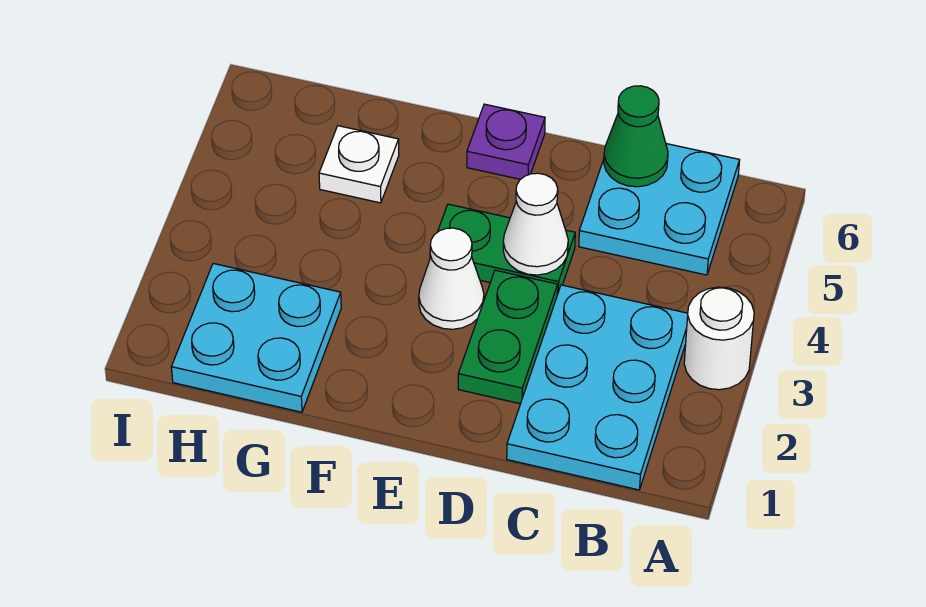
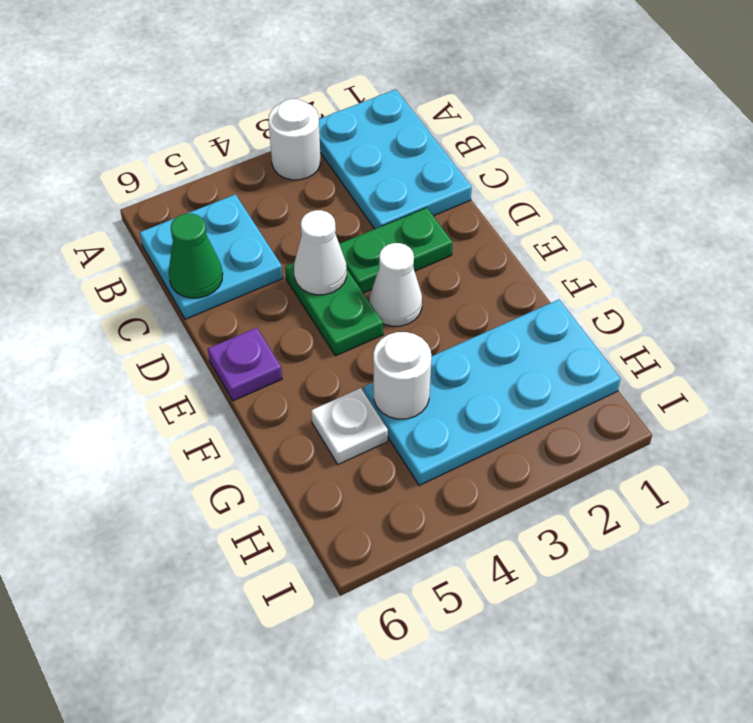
cyan plate B1:C3 level 1 -> cyan plate A1:C2 level 1
cyan plate G1:H2 level 1 -> cyan plate G1:H4 level 1
none -> white round brick G4 level 2

